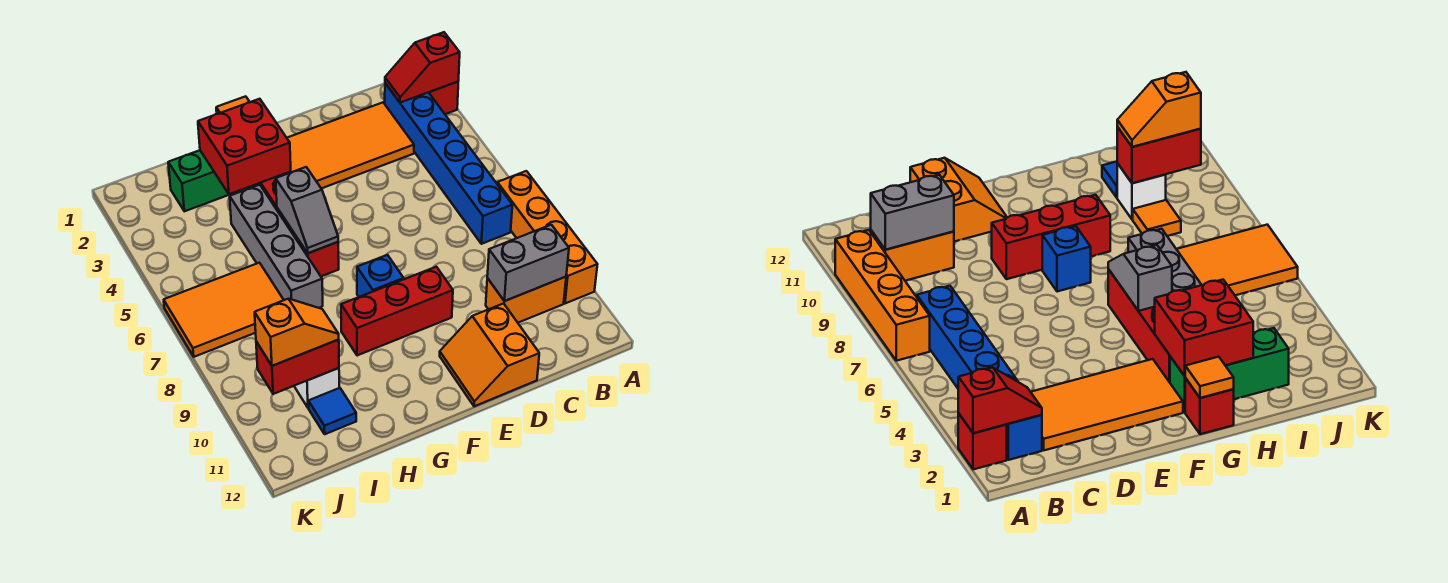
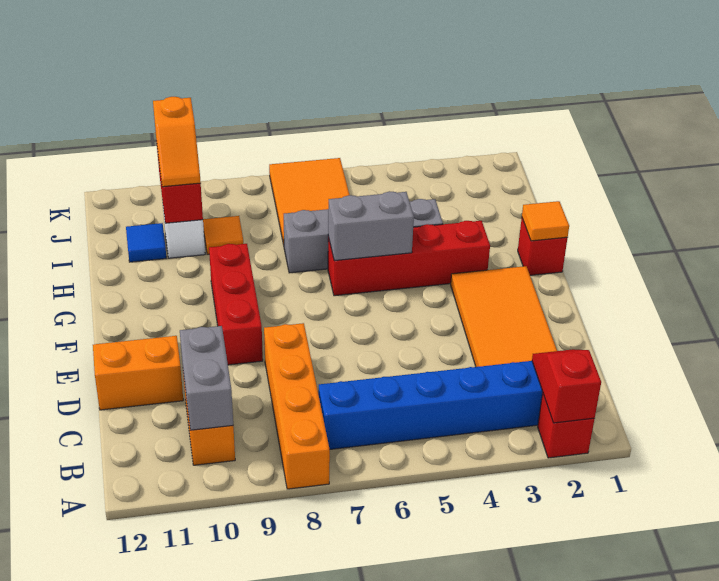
orange brick A7:A10 level 1 -> orange brick A8:D8 level 1
blue brick F8 level 1 -> none
green brick G2:I2 level 1 -> none
red brick G2:H3 level 2 -> none
grey slope G5:G6 level 2 top 5 -> grey brick G5:G6 level 2

